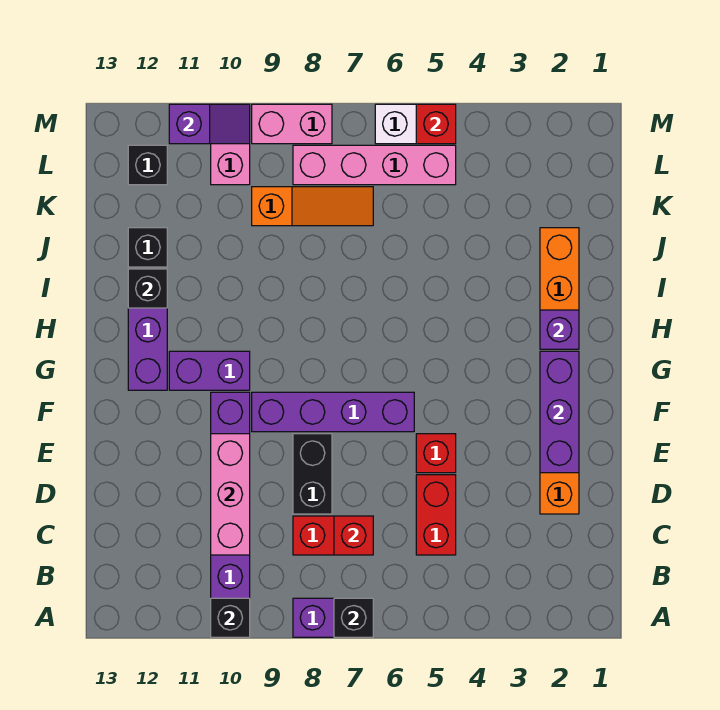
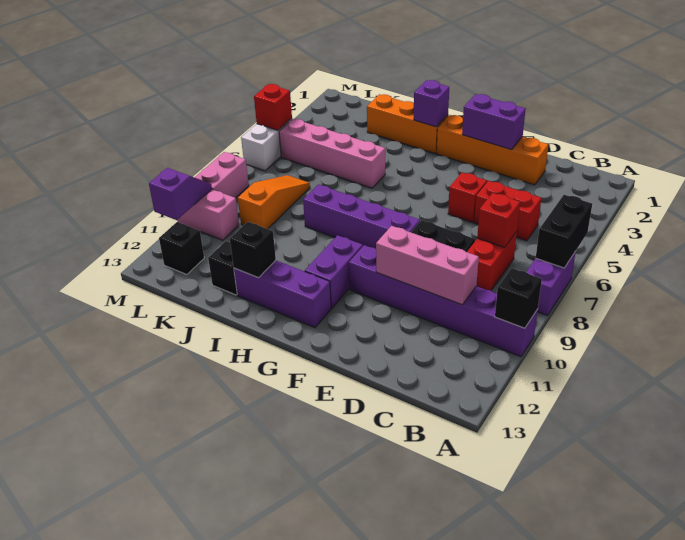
black brick A7 level 2 -> black brick A6:A7 level 2
purple brick E2:G2 level 2 -> purple brick E2:F2 level 2
purple brick F6:F9 level 1 -> purple brick F8:I8 level 1
pink brick L5:L8 level 1 -> pink brick I5:L5 level 1

